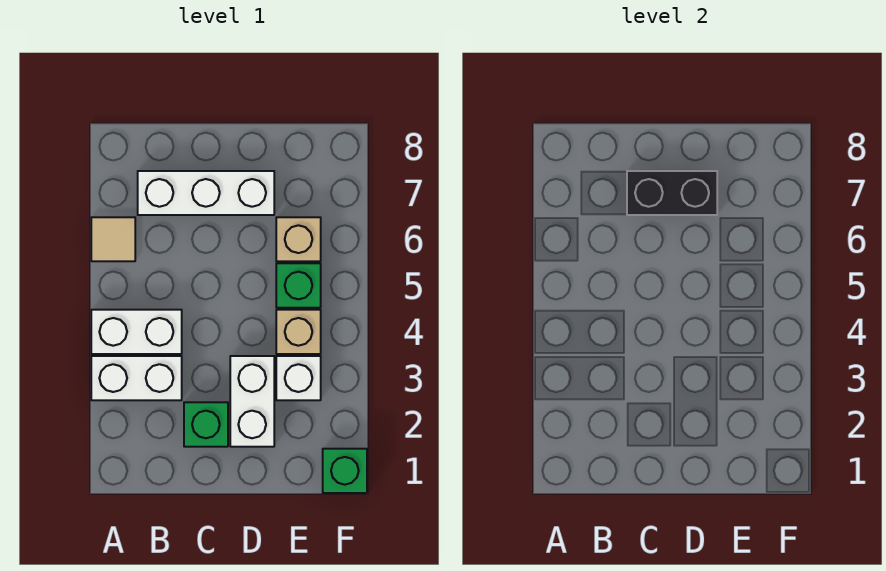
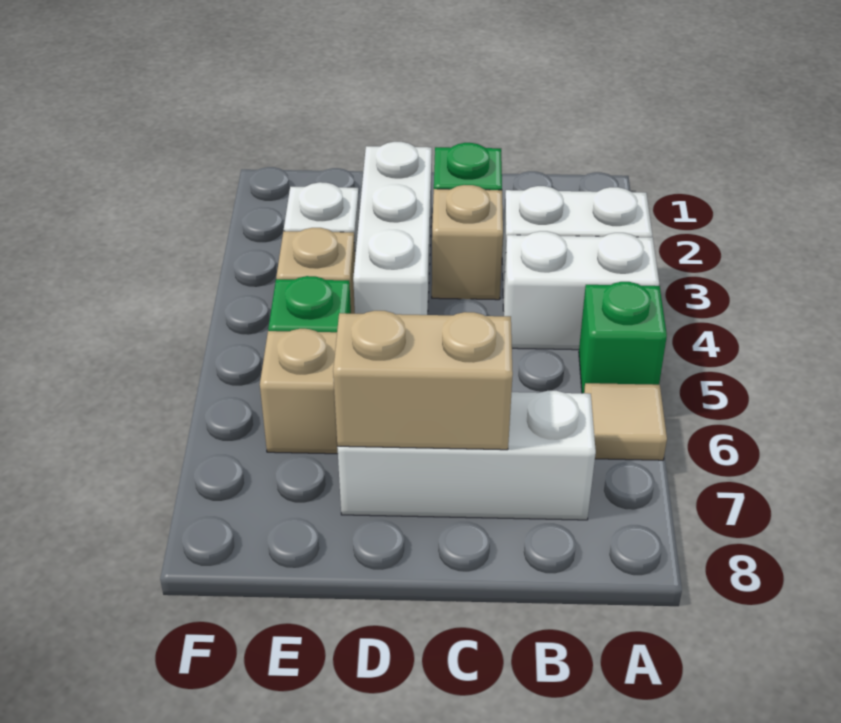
none -> tan brick C3 level 1
black brick C7:D7 level 2 -> tan brick C7:D7 level 2
white brick D2:D3 level 1 -> white brick D2:D4 level 1
green brick F1 level 1 -> green brick A5 level 1

